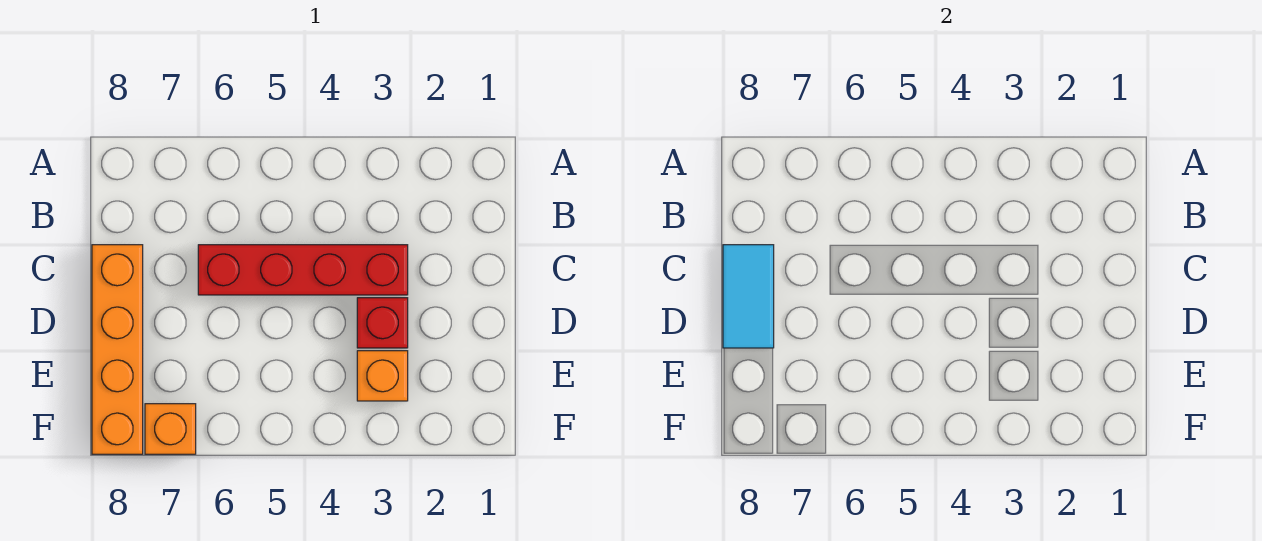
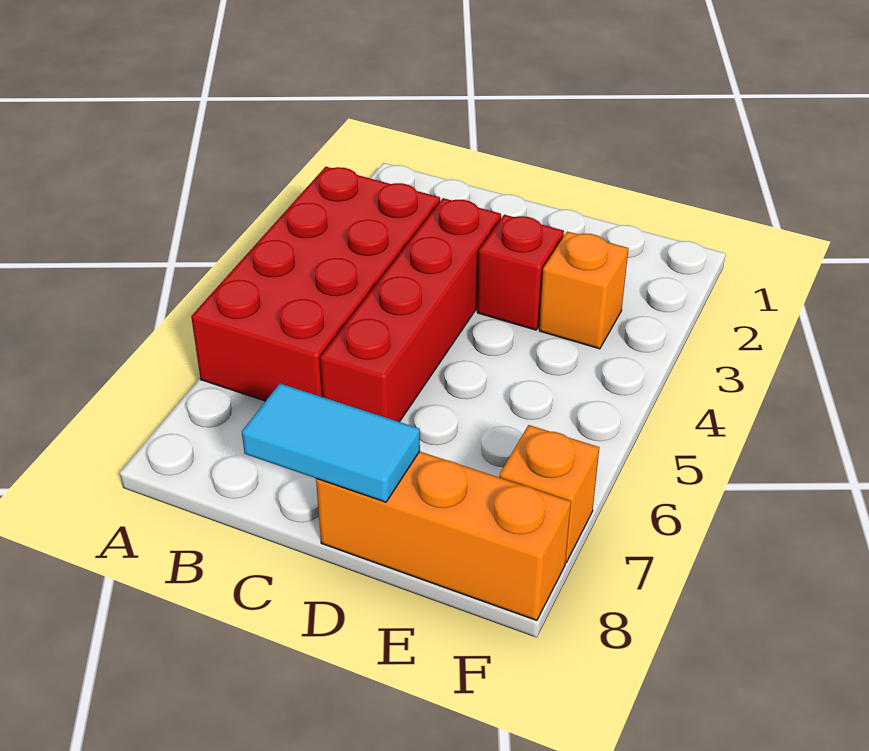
none -> red brick A3:B6 level 1
orange brick C8:F8 level 1 -> orange brick D8:F8 level 1

